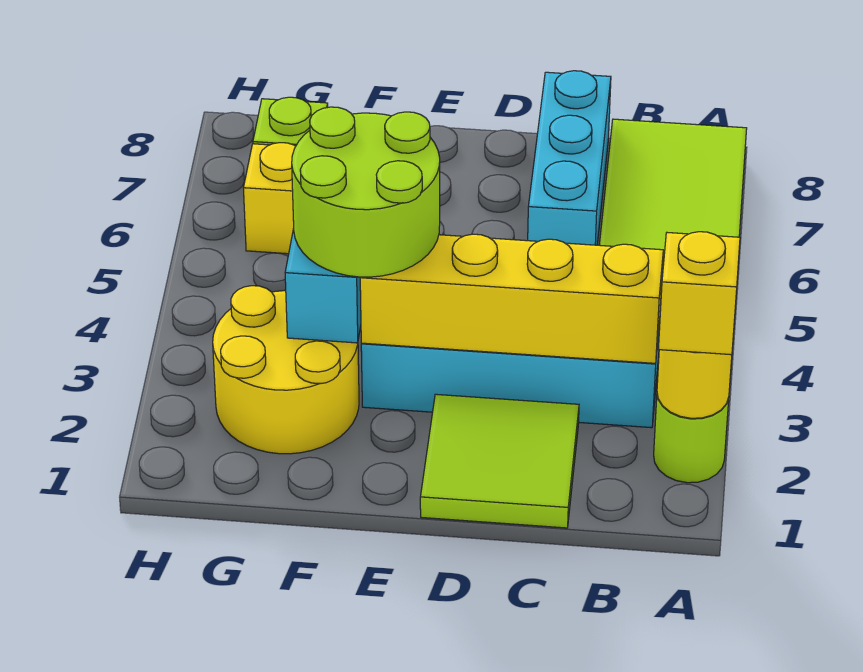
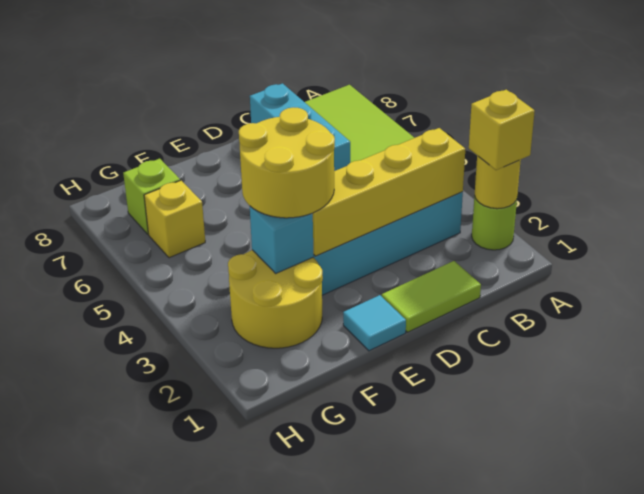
lime tile C1:D2 level 1 -> lime tile C1:D1 level 1
none -> cyan tile E1 level 1
lime round brick E3:F4 level 3 -> yellow round brick E3:F4 level 3

